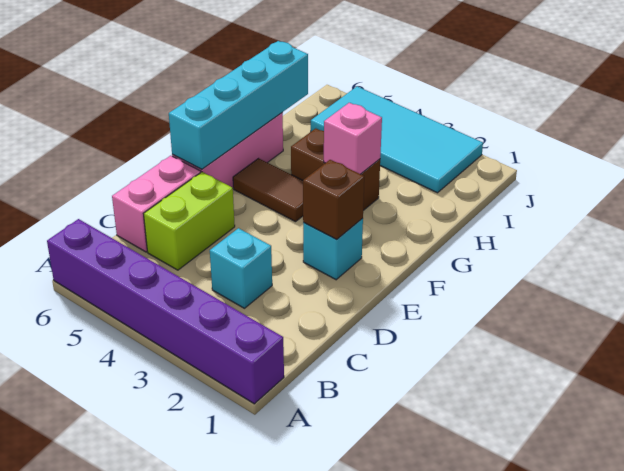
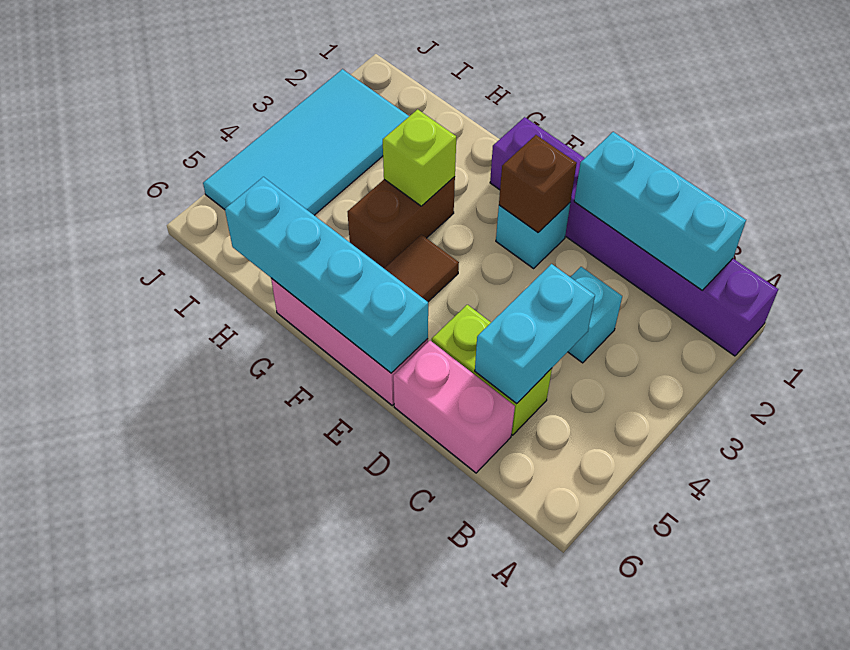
purple brick A1:A6 level 1 -> purple brick A1:F1 level 1
none -> cyan brick B1:D1 level 2
none -> cyan brick C4:C5 level 2
pink brick G3 level 2 -> lime brick G3 level 2

